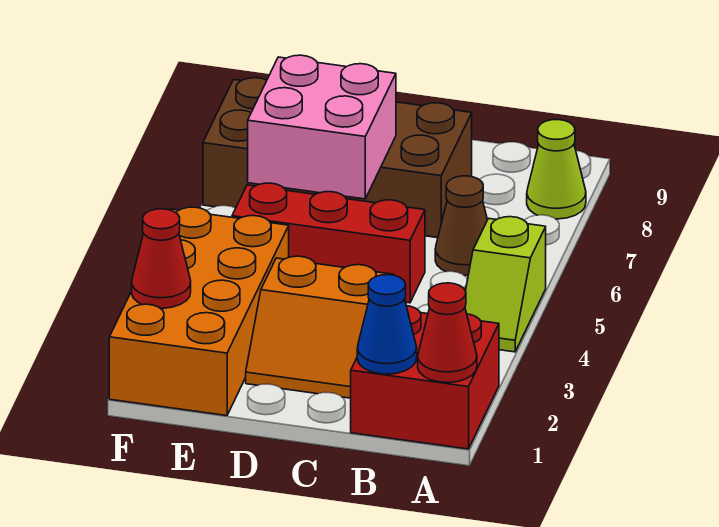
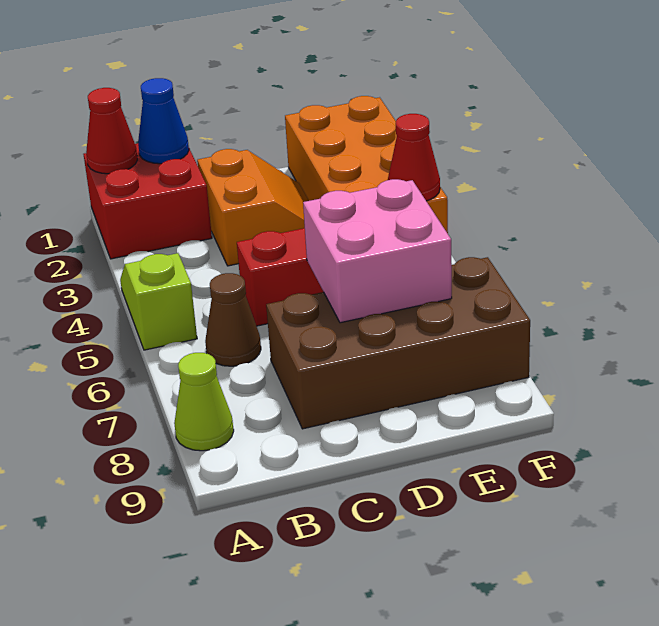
orange slope C2:D3 level 1 top 3 -> orange slope C2:D3 level 1 top C
red cone F2 level 2 -> red cone F4 level 2

